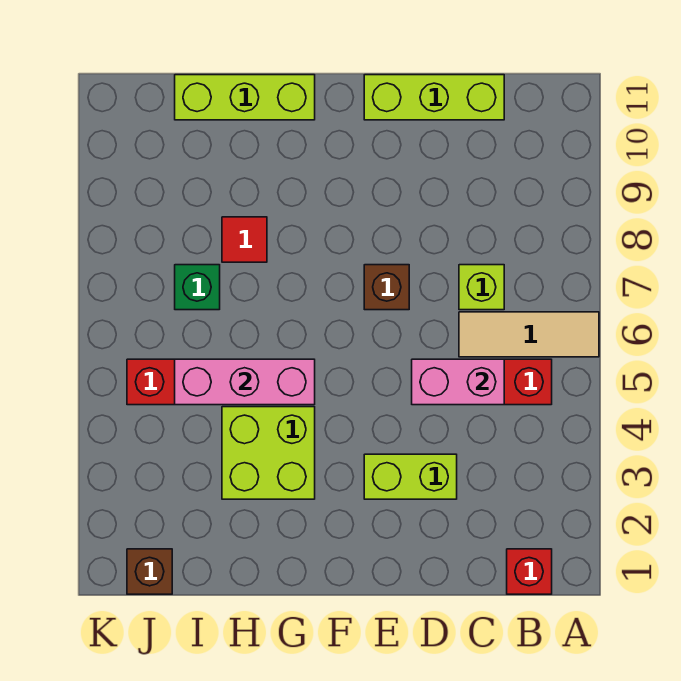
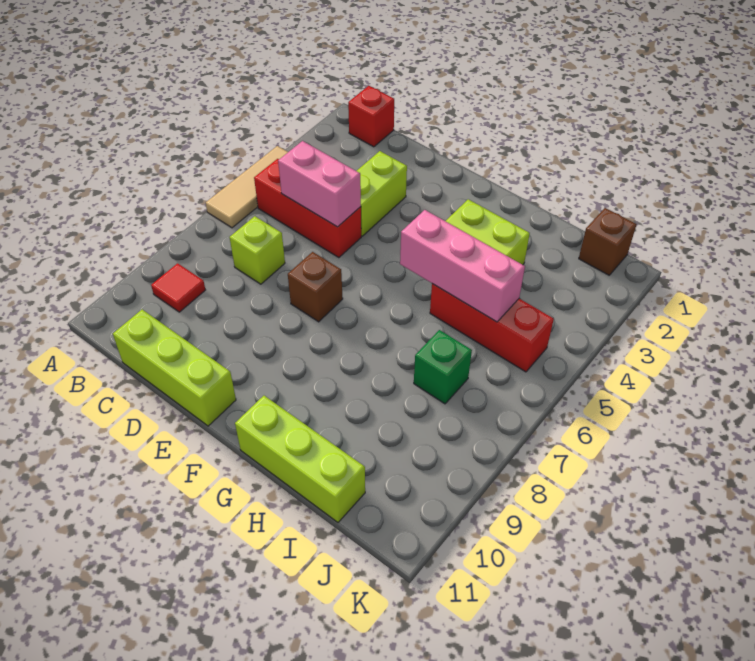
tan tile A6:C6 level 1 -> tan tile A4:A6 level 1
lime brick D3:E3 level 1 -> lime brick D3:D4 level 1
red tile H8 level 1 -> red tile B9 level 1

